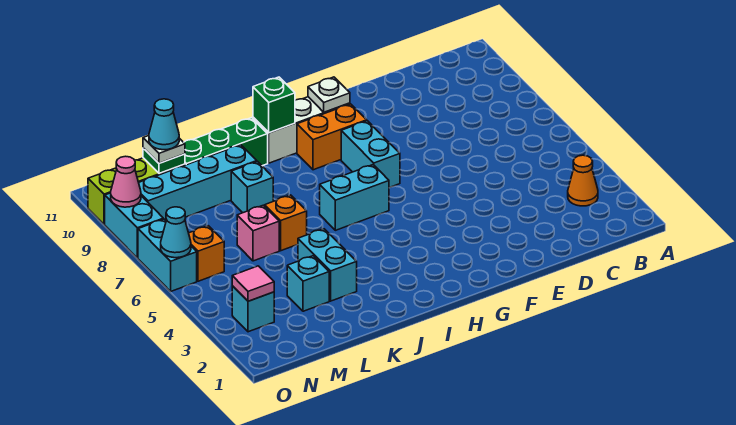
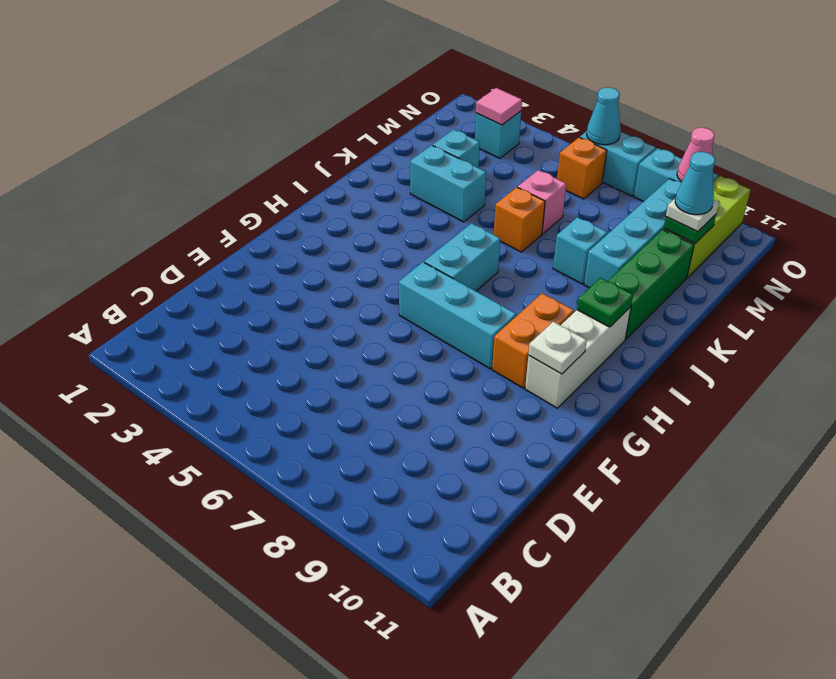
orange cone B3 level 1 -> none
cyan brick G7:G8 level 1 -> cyan brick G6:G8 level 1
green brick I10 level 2 -> green plate I10 level 2

